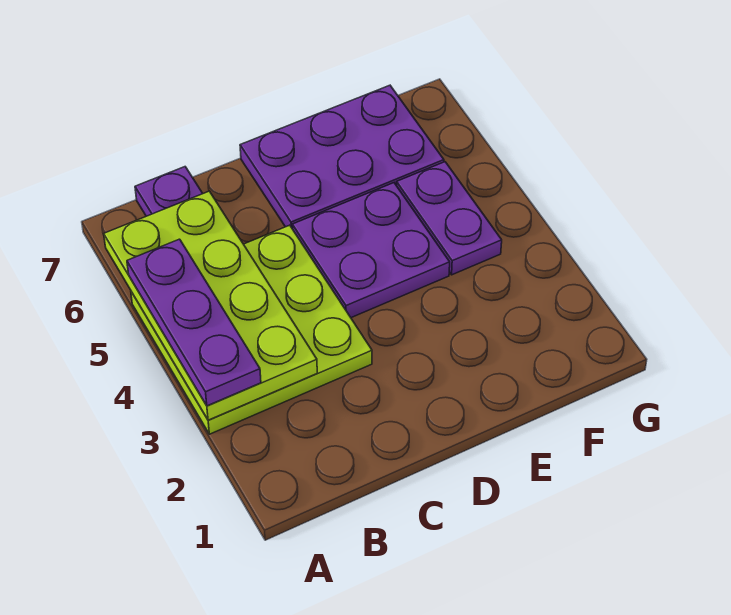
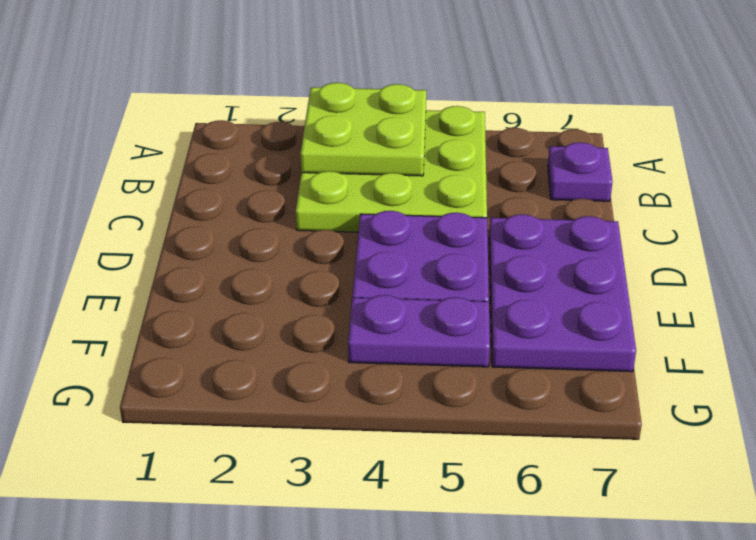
lime plate A3:B6 level 2 -> lime plate A3:B4 level 2
purple plate A3:A5 level 3 -> none

